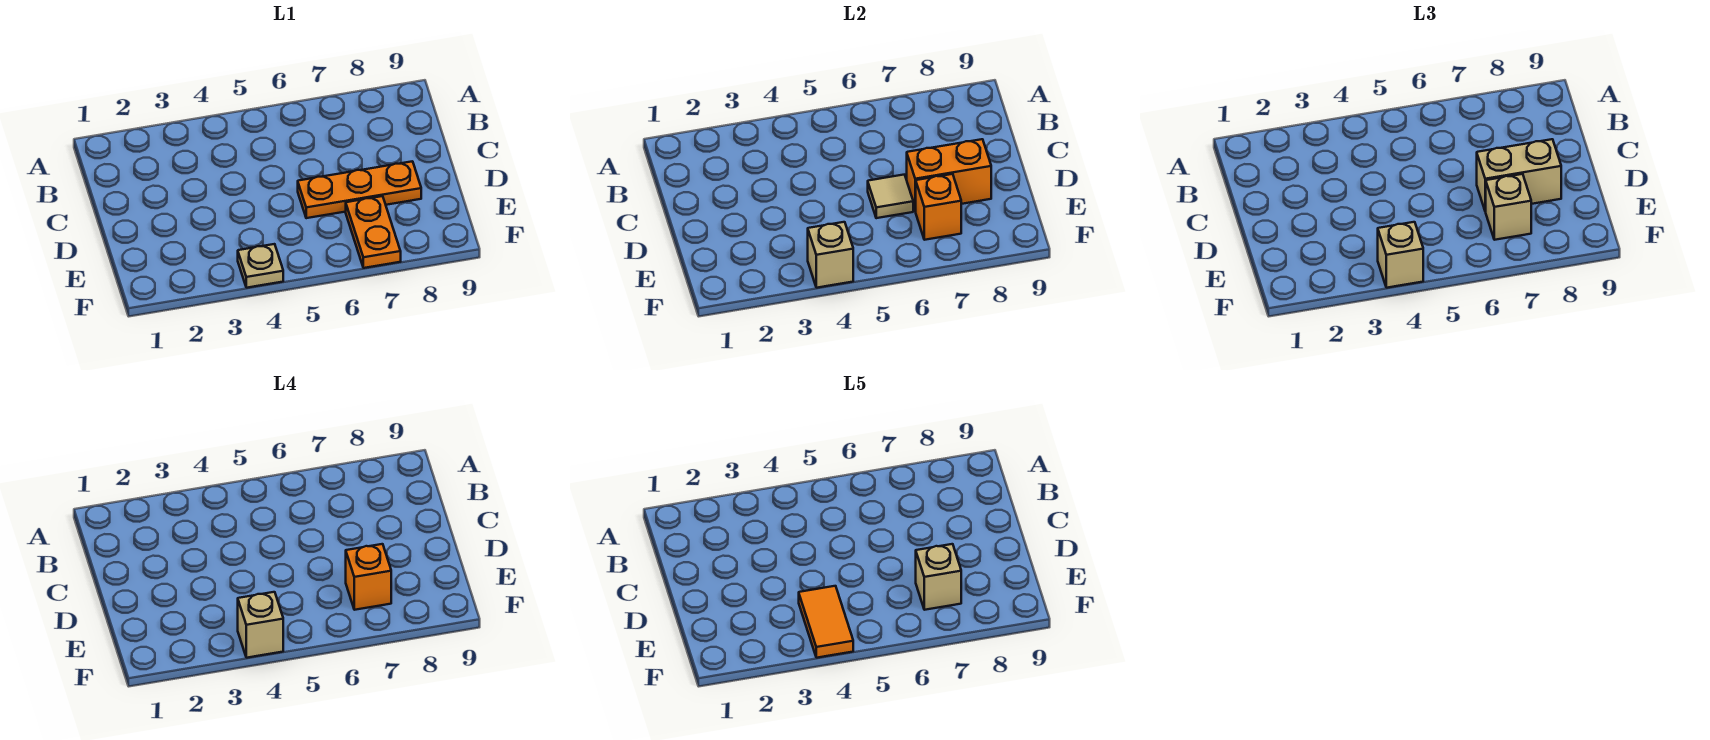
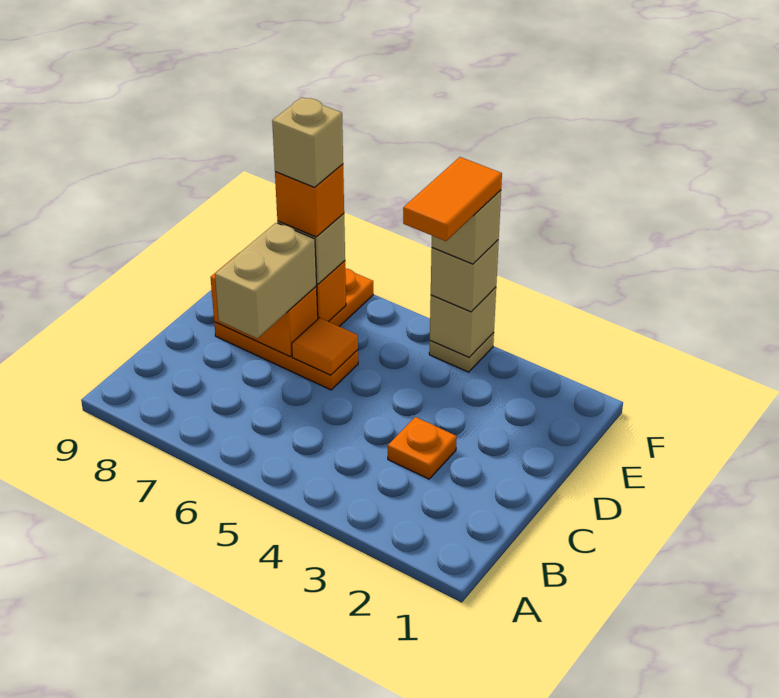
none -> orange plate C3 level 1
tan tile D6 level 2 -> orange tile D6 level 2
tan brick D7:D8 level 3 -> tan brick C7:D7 level 3

